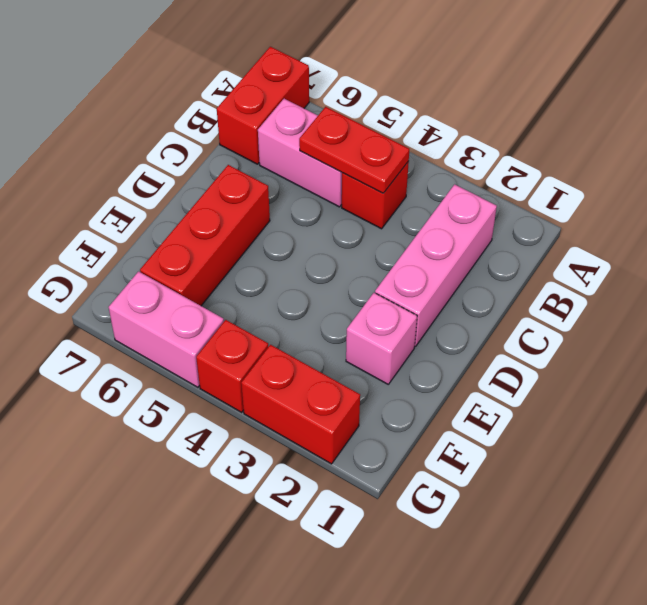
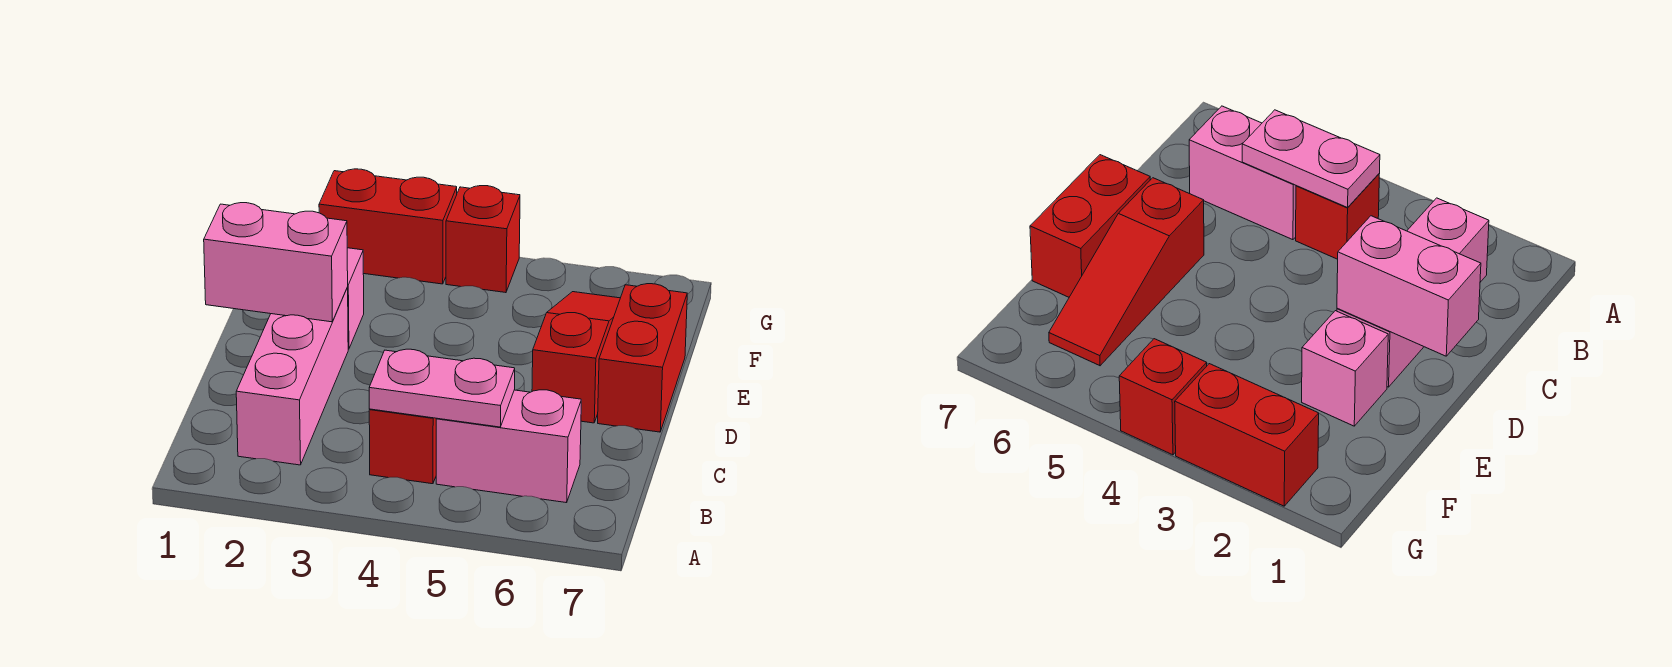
red brick A7:B7 level 1 -> red brick D7:E7 level 1
red plate B4:B5 level 2 -> pink plate B4:B5 level 2
red brick D6:F6 level 1 -> red slope D6:F6 level 1 top D
pink brick G5:G6 level 1 -> pink brick D1:D2 level 2

